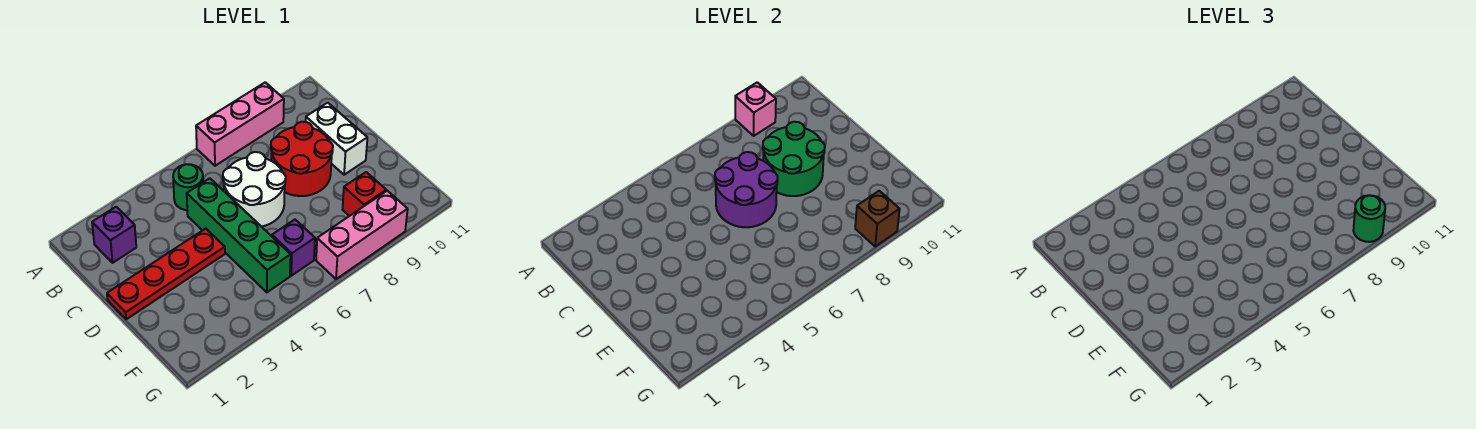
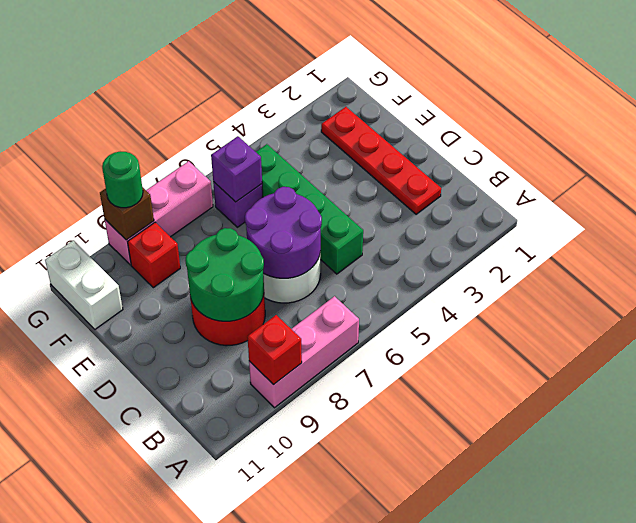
pink brick A9 level 2 -> red brick A9 level 2
purple brick B2 level 1 -> purple brick F6 level 2
green round brick B5 level 1 -> none
white brick C10:D10 level 1 -> white brick F11:G11 level 1
red plate D1:D4 level 1 -> red plate C2:F2 level 1

